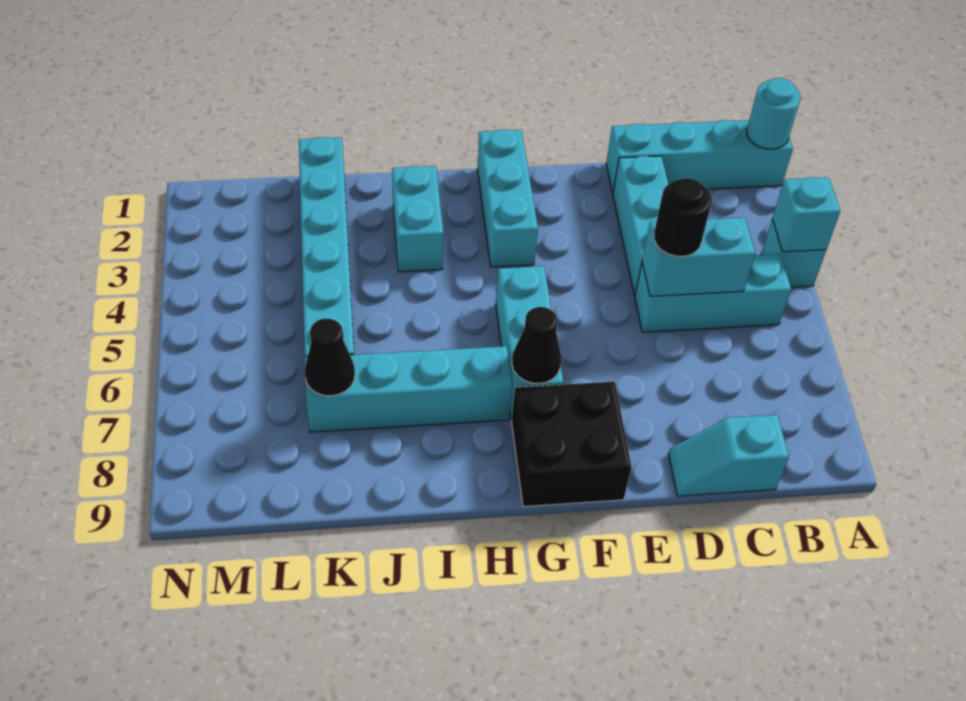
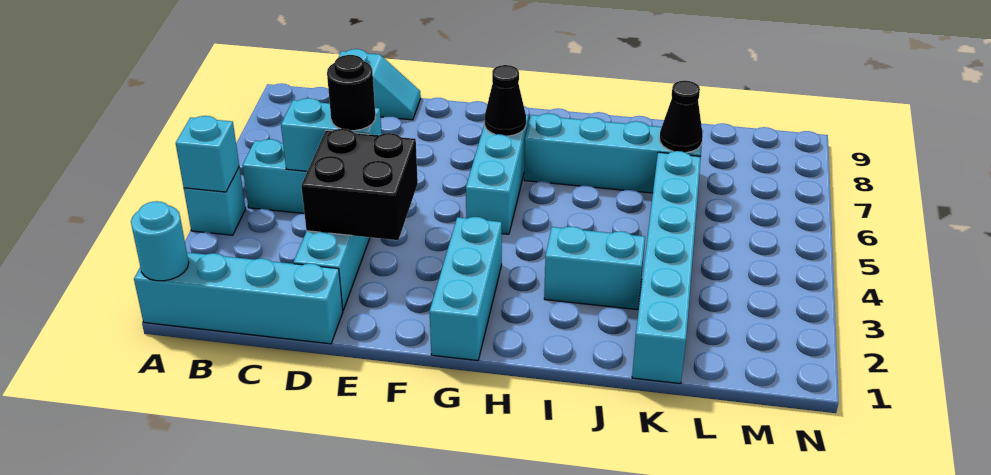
black brick F8:G9 level 1 -> black brick D3:E4 level 2
cyan brick I2:I3 level 1 -> cyan brick I3:J3 level 1

